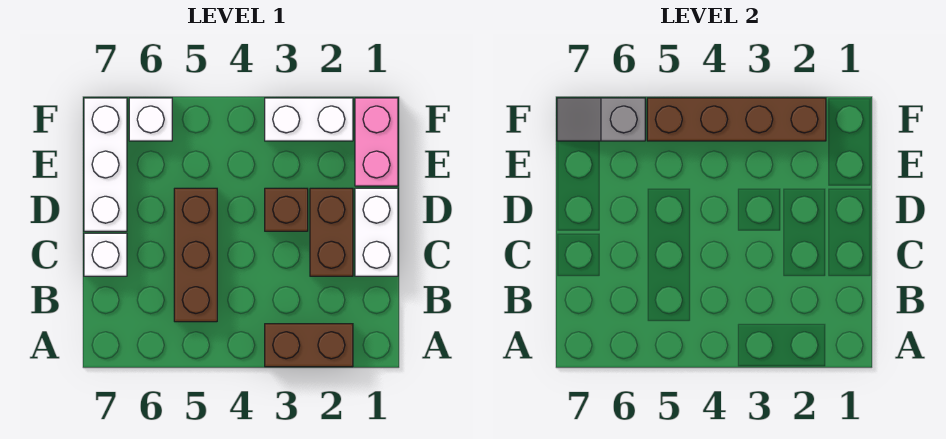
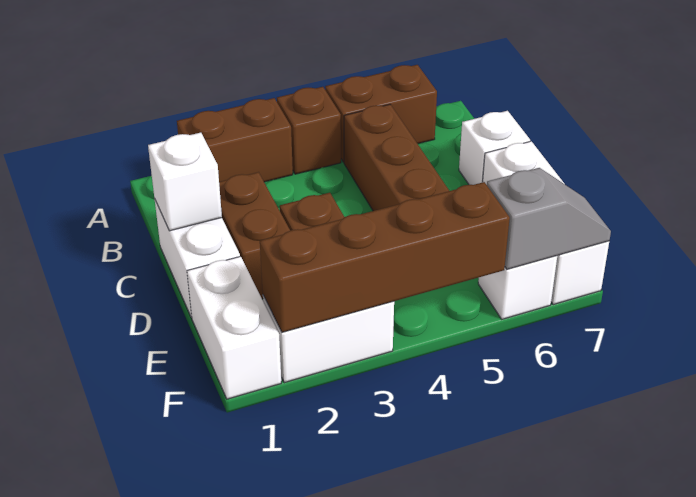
none -> brown brick A4 level 1
none -> brown brick A5:A6 level 1
none -> white brick C1 level 2
pink brick E1:F1 level 1 -> white brick E1:F1 level 1

